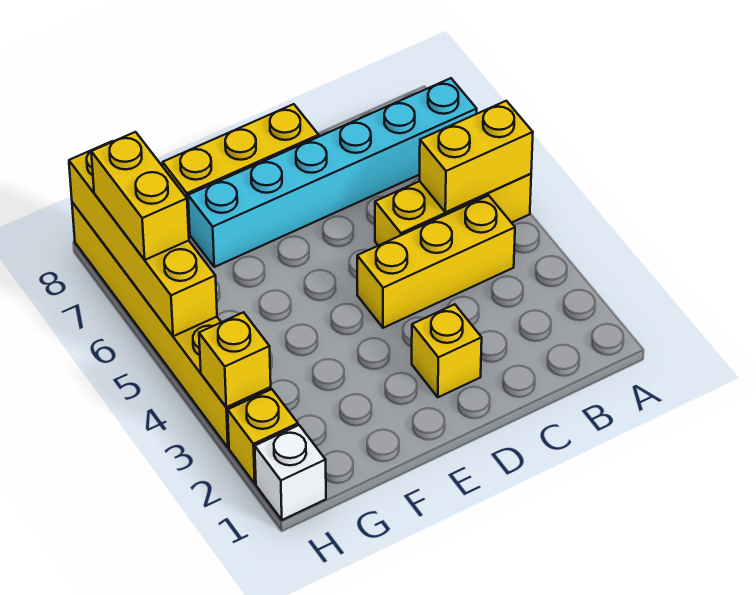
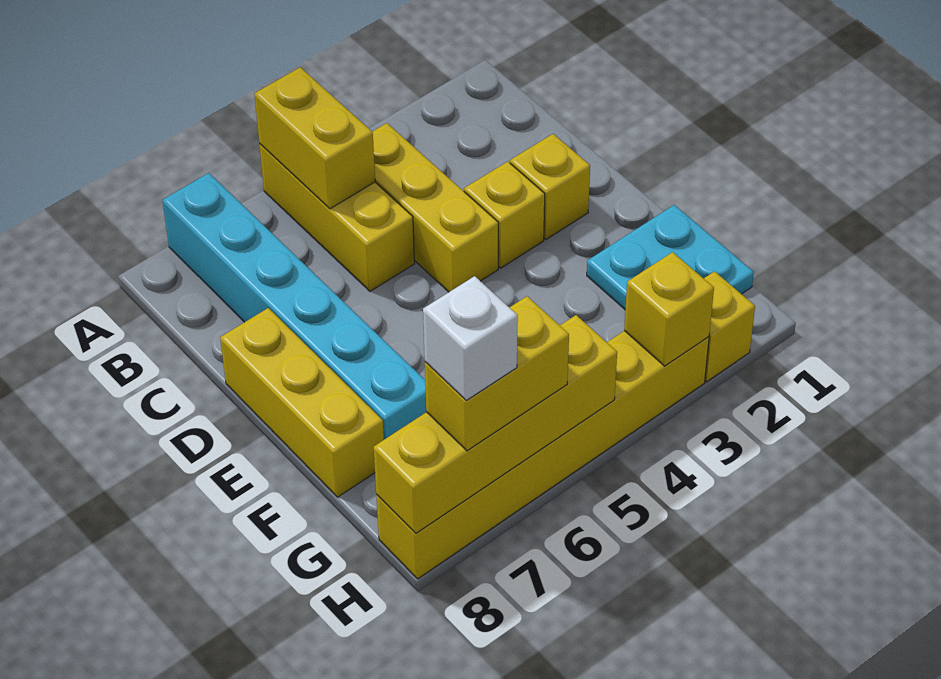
none -> yellow brick D3 level 1
none -> cyan plate F1:G2 level 1
white brick H1 level 1 -> white brick H7 level 4

